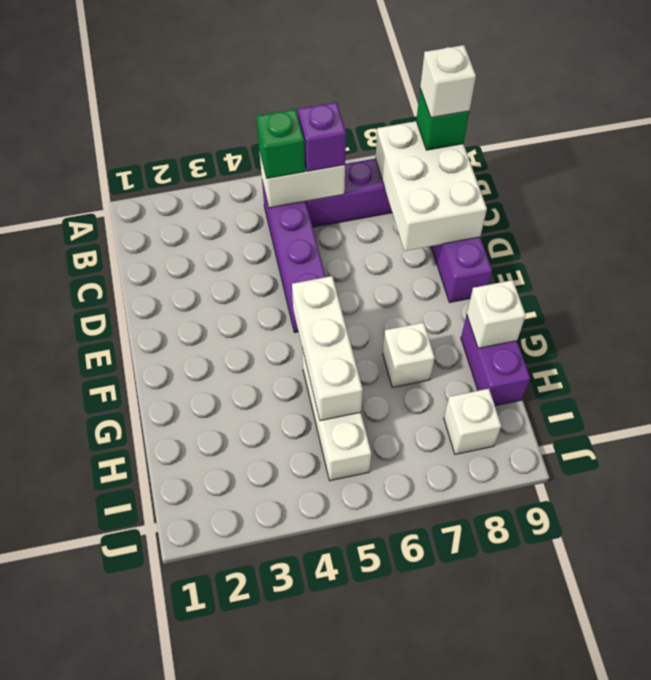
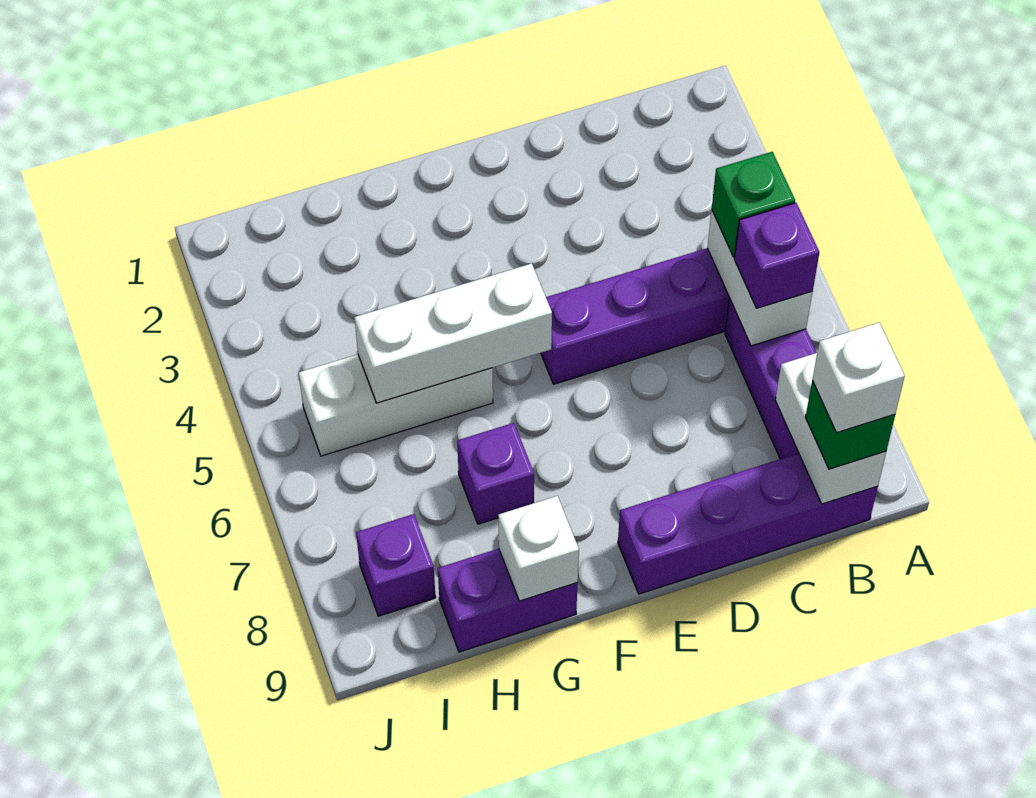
white brick B8:D9 level 2 -> white brick B8:B9 level 2
white brick G7 level 1 -> purple brick G7 level 1
white brick I8 level 1 -> purple brick I8 level 1

